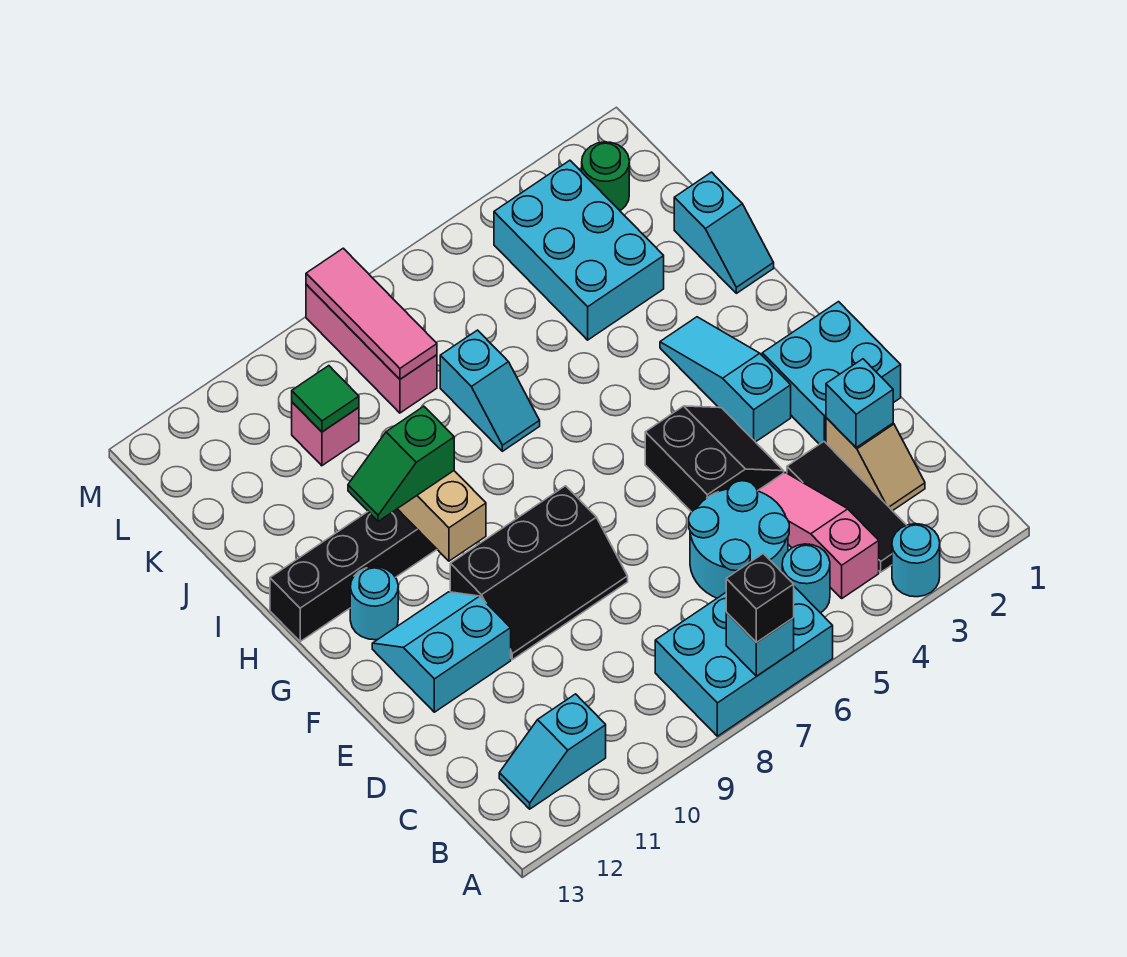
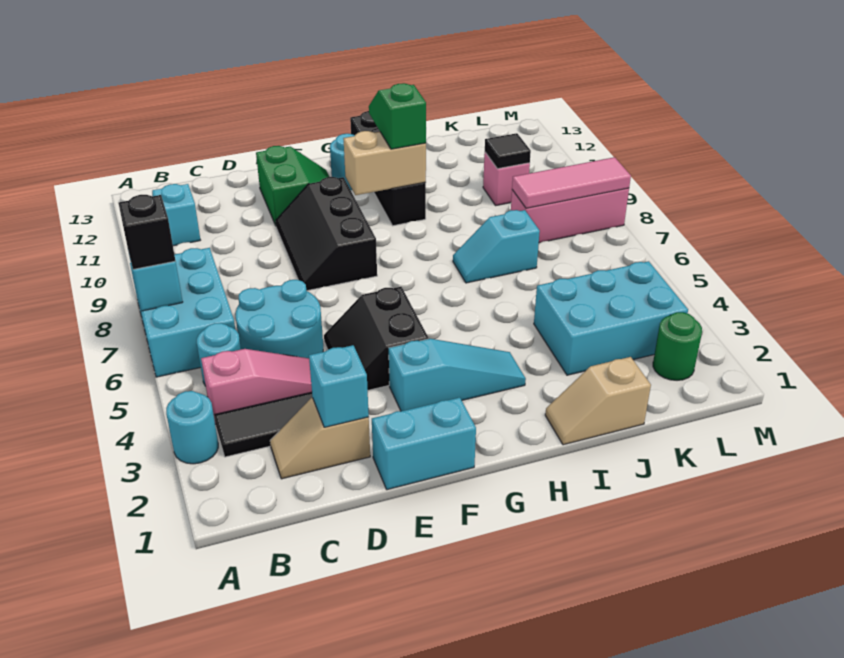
cyan brick E1:F2 level 1 -> cyan brick E1:F1 level 1
black slope E4:F5 level 1 top 5 -> black slope E4:F5 level 1 top F
cyan slope E11:F12 level 1 top E -> green slope E11:F12 level 1 top E
cyan slope I1:J1 level 1 top J -> tan slope I1:J1 level 1 top J
green tile K10 level 2 -> black tile K10 level 2

